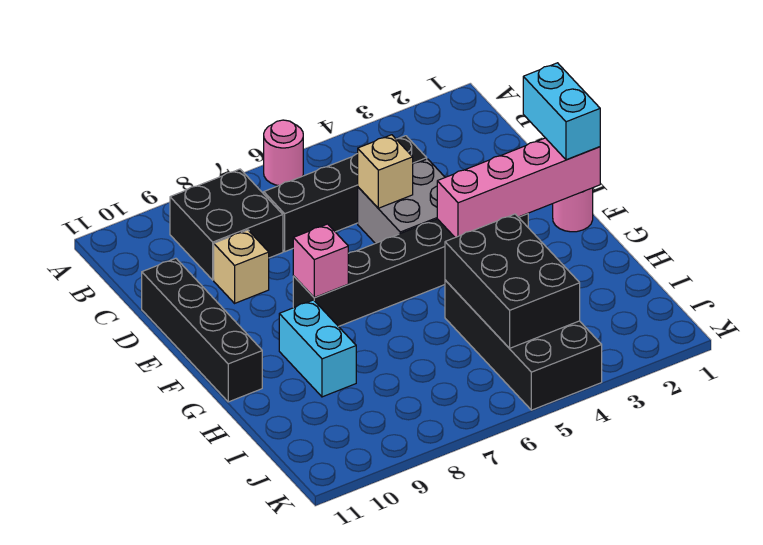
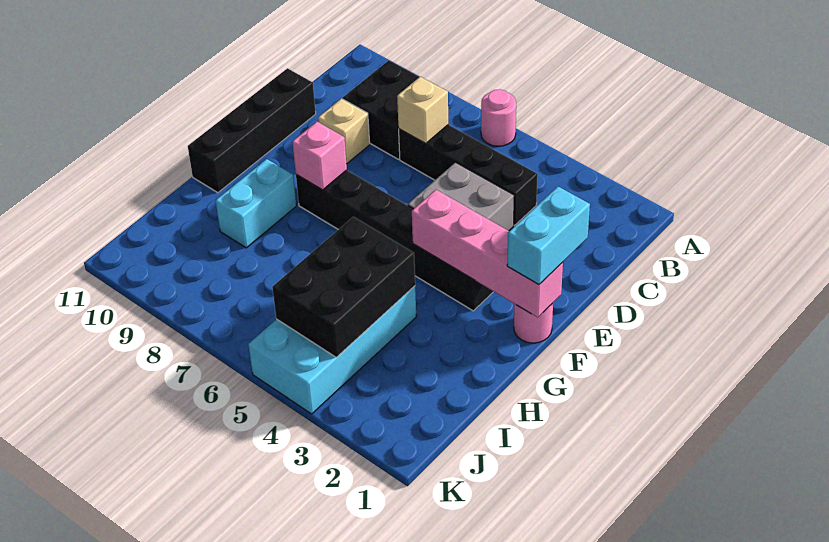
tan brick D5 level 2 -> tan brick C7 level 2
black brick H4:K5 level 1 -> cyan brick H4:K5 level 1

